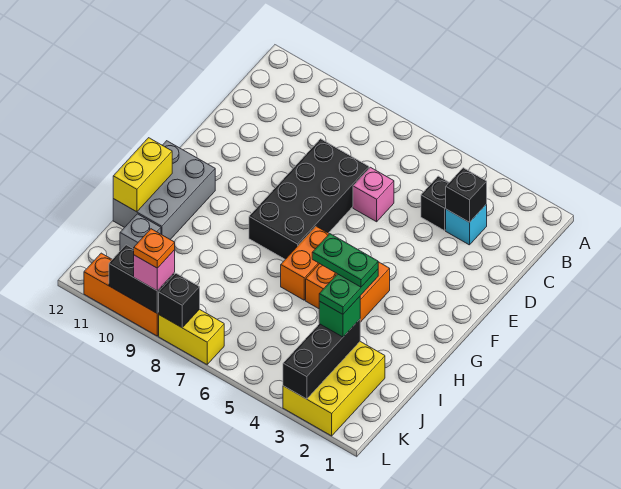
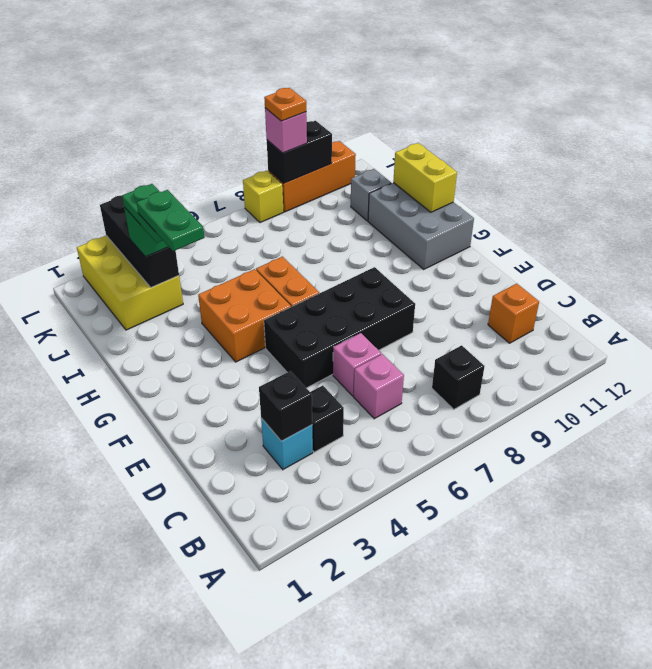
none -> pink brick C6 level 1
none -> orange brick C11 level 1
black brick D7:G8 level 1 -> black brick E5:F8 level 1
green plate I3:I4 level 5 -> green plate H3:I3 level 5
yellow brick L7:L8 level 1 -> yellow brick L8 level 1
black brick L8 level 2 -> black brick B8 level 1

